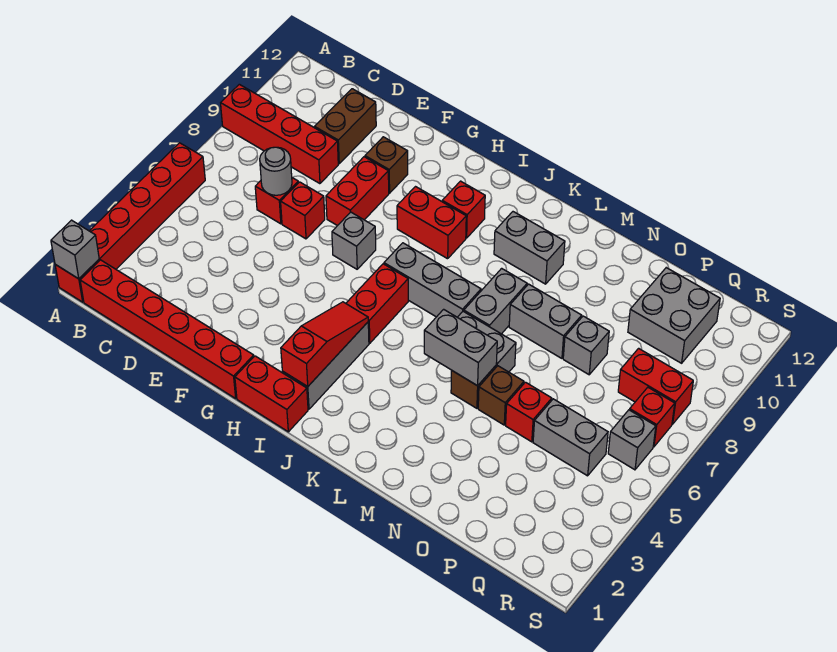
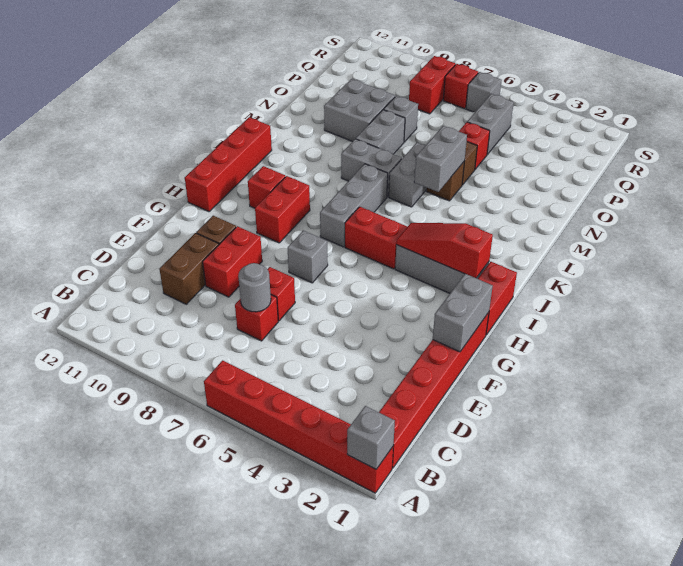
red brick A9:D9 level 1 -> red brick H12:K12 level 1
brown brick D10:D11 level 1 -> brown brick D10:E10 level 1
red brick F8:F9 level 1 -> red brick E9:F9 level 1
grey brick K10:L10 level 1 -> grey brick F1:G1 level 2
grey brick P10:Q11 level 1 -> grey brick N9:O10 level 1

